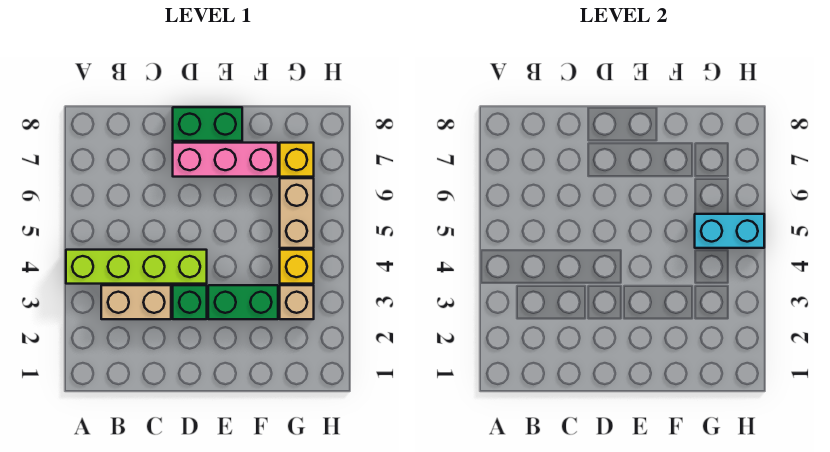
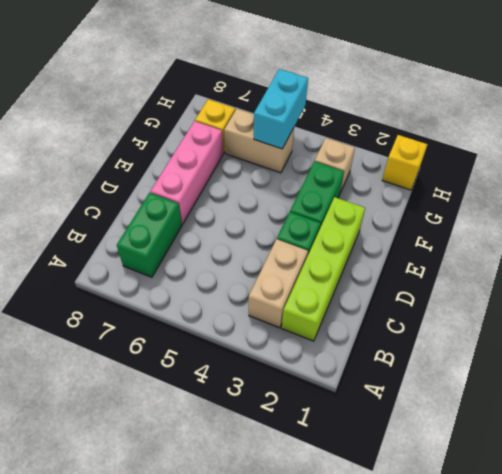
lime brick A4:D4 level 1 -> lime brick B2:E2 level 1
green brick D8:E8 level 1 -> green brick B7:C7 level 1
yellow brick G4 level 1 -> yellow brick H1 level 1

